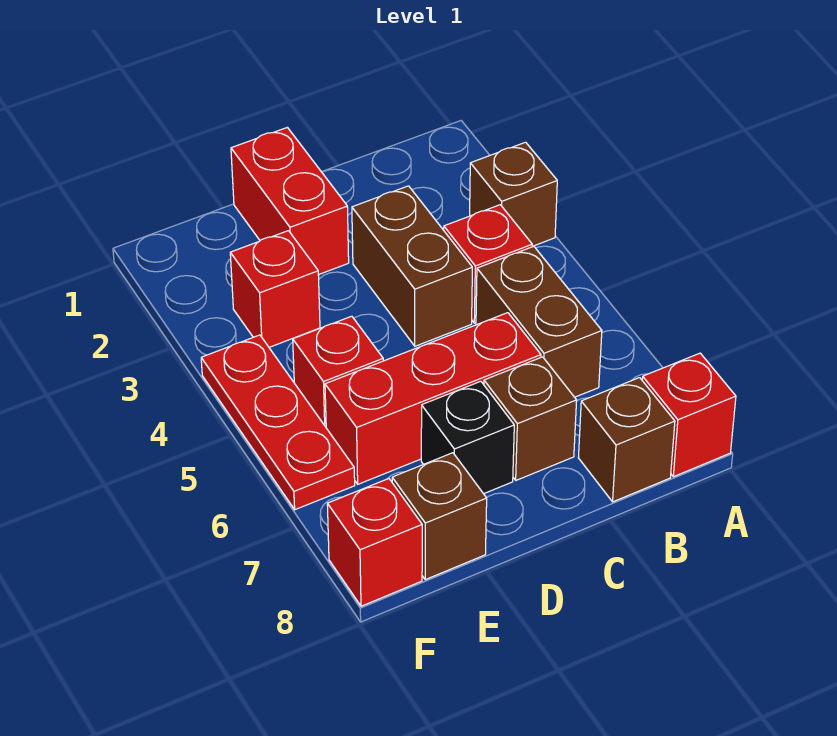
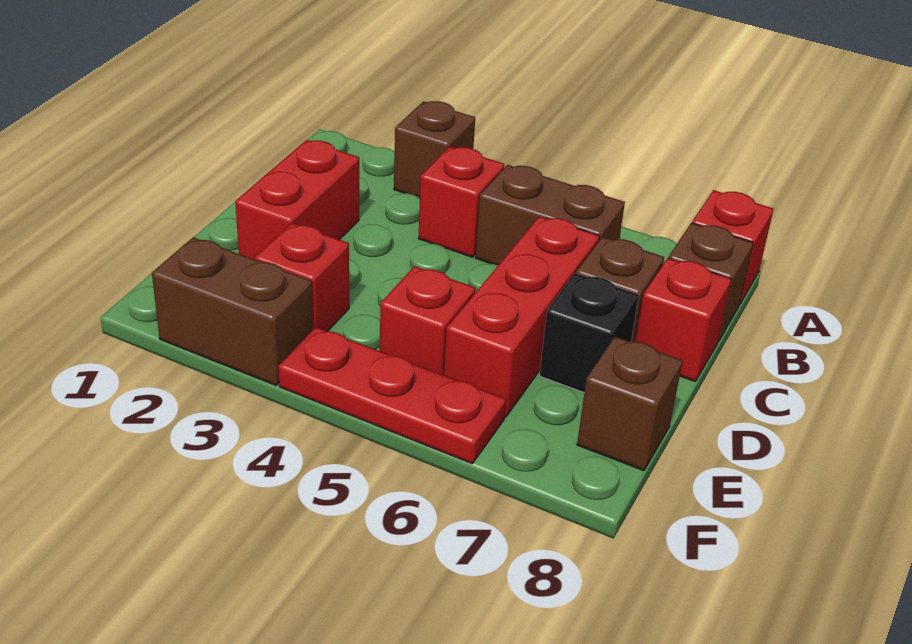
brown brick C3:C4 level 1 -> brown brick F2:F3 level 1
red brick D1:D2 level 1 -> red brick C2:D2 level 1
red brick F8 level 1 -> red brick C8 level 1

